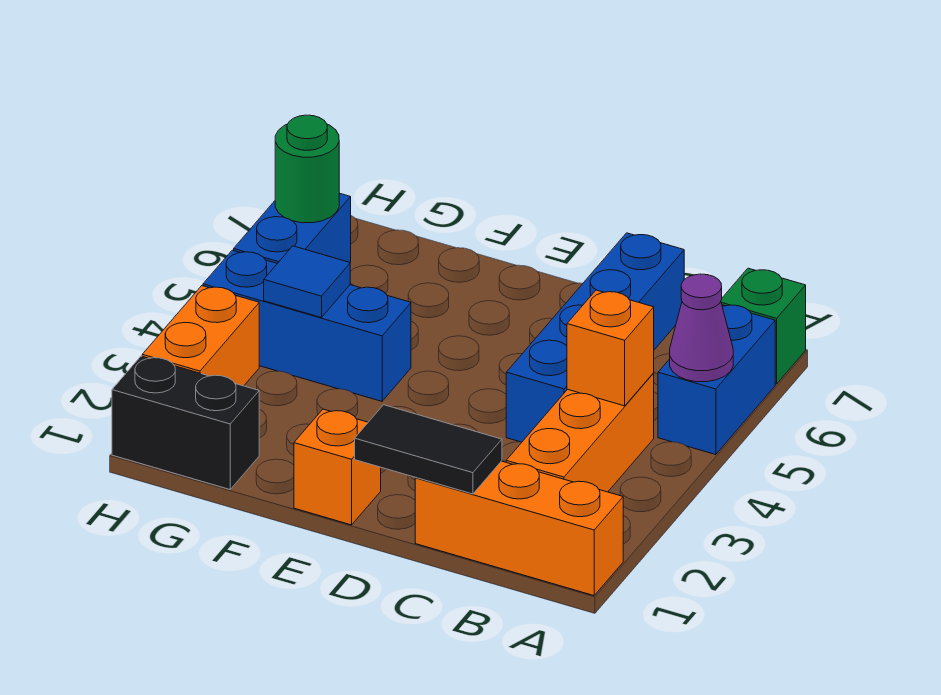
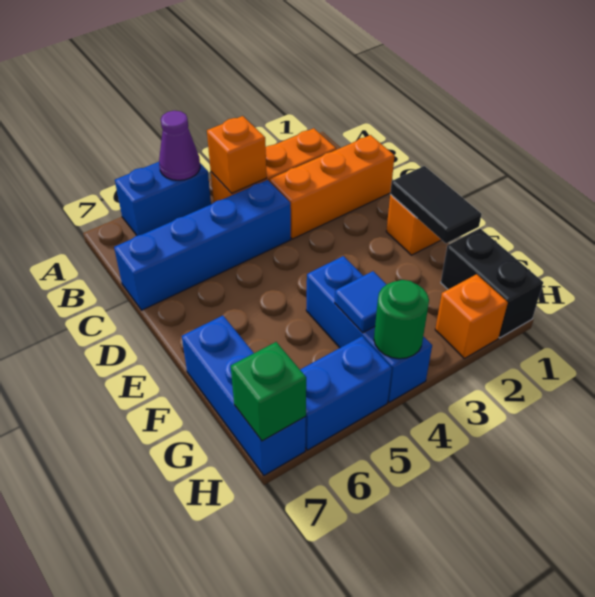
orange brick A1:C1 level 1 -> orange brick C1:C3 level 1
green brick A7 level 1 -> green brick H7 level 2
black tile C1:D1 level 2 -> black tile E1:F1 level 2
none -> blue brick F7:H7 level 1
orange brick H2:H3 level 1 -> orange brick H2 level 1
green round brick H6 level 2 -> green round brick H4 level 2

